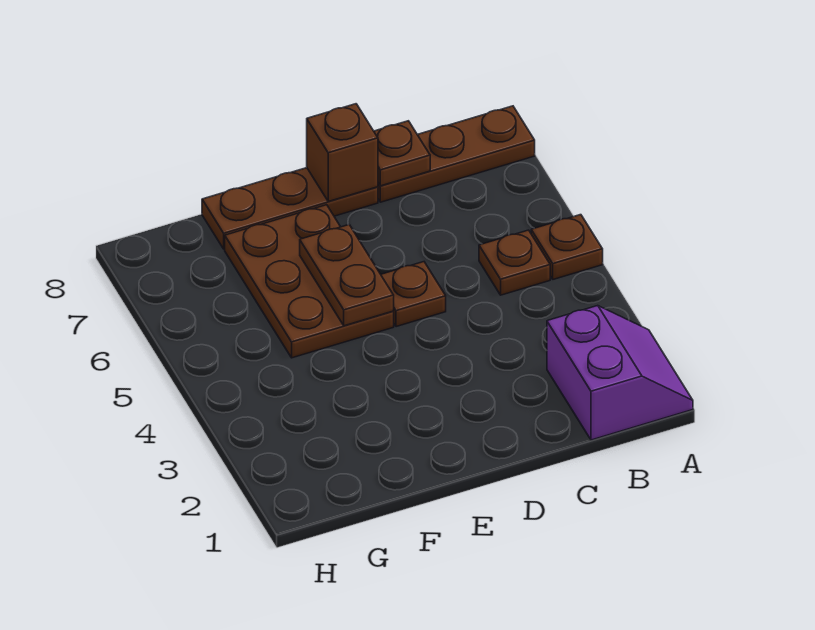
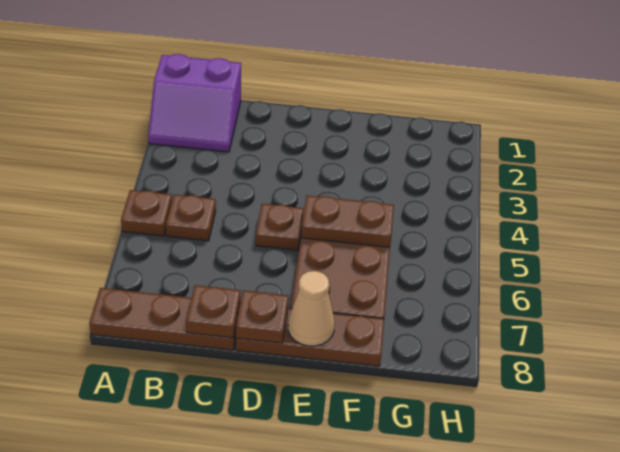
purple slope A1:B2 level 1 top B -> purple slope A1:B2 level 1 top 1
brown brick D8 level 2 -> brown plate D8 level 2
brown plate E5:E6 level 2 -> brown plate E5:F5 level 2
none -> tan cone E8 level 2

